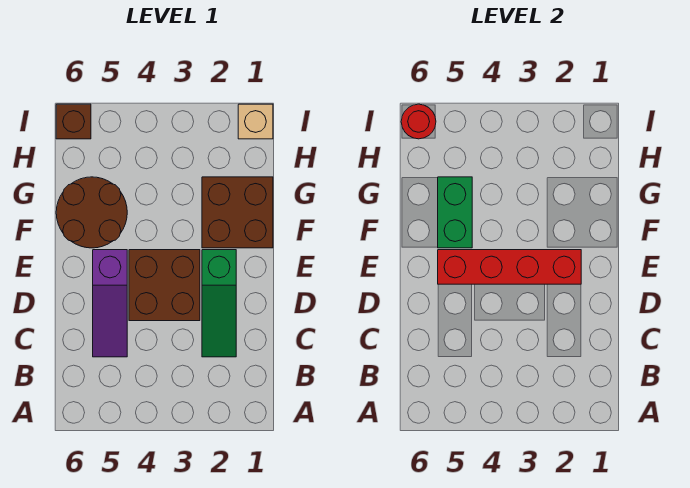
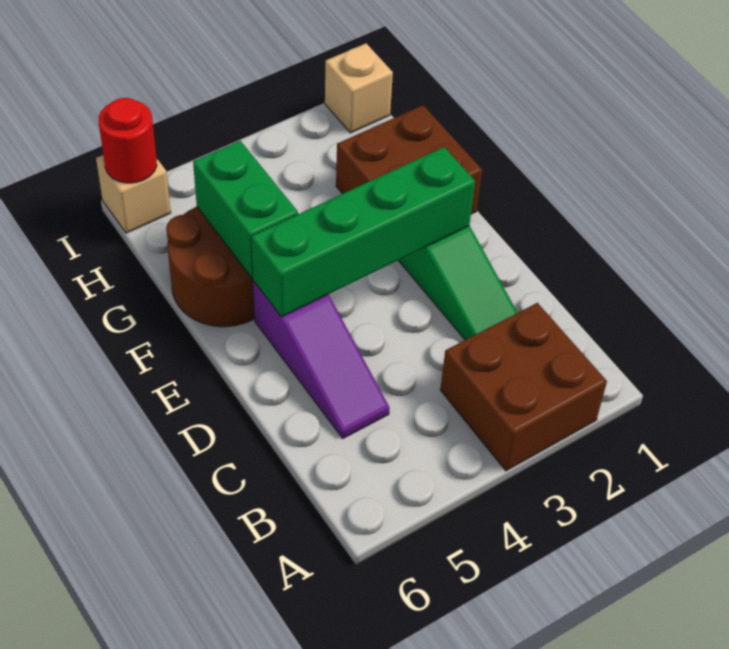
brown brick D3:E4 level 1 -> brown brick A2:B3 level 1
red brick E2:E5 level 2 -> green brick E2:E5 level 2
brown brick I6 level 1 -> tan brick I6 level 1

